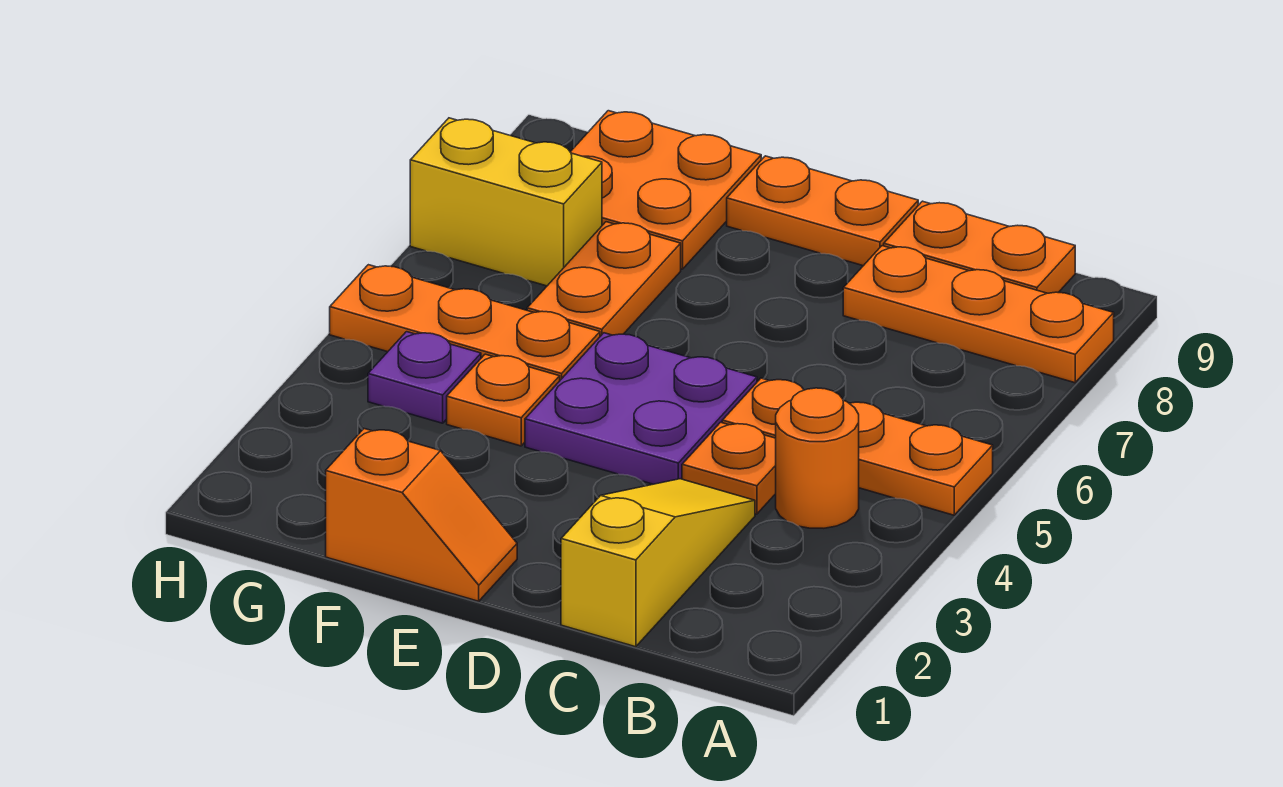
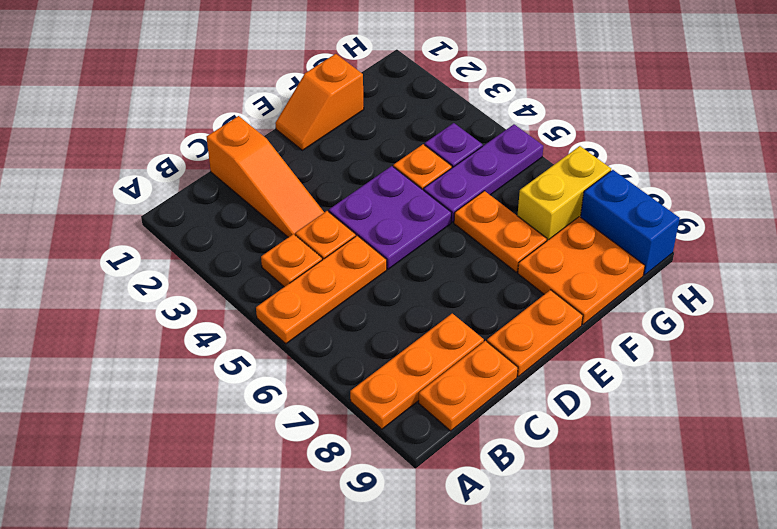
orange round brick B4 level 1 -> orange plate B4 level 1
yellow slope C1:C3 level 1 top 1 -> orange slope C1:C3 level 1 top 1
orange plate F5:H5 level 1 -> purple plate F5:H5 level 1
none -> blue brick H8:H9 level 1

